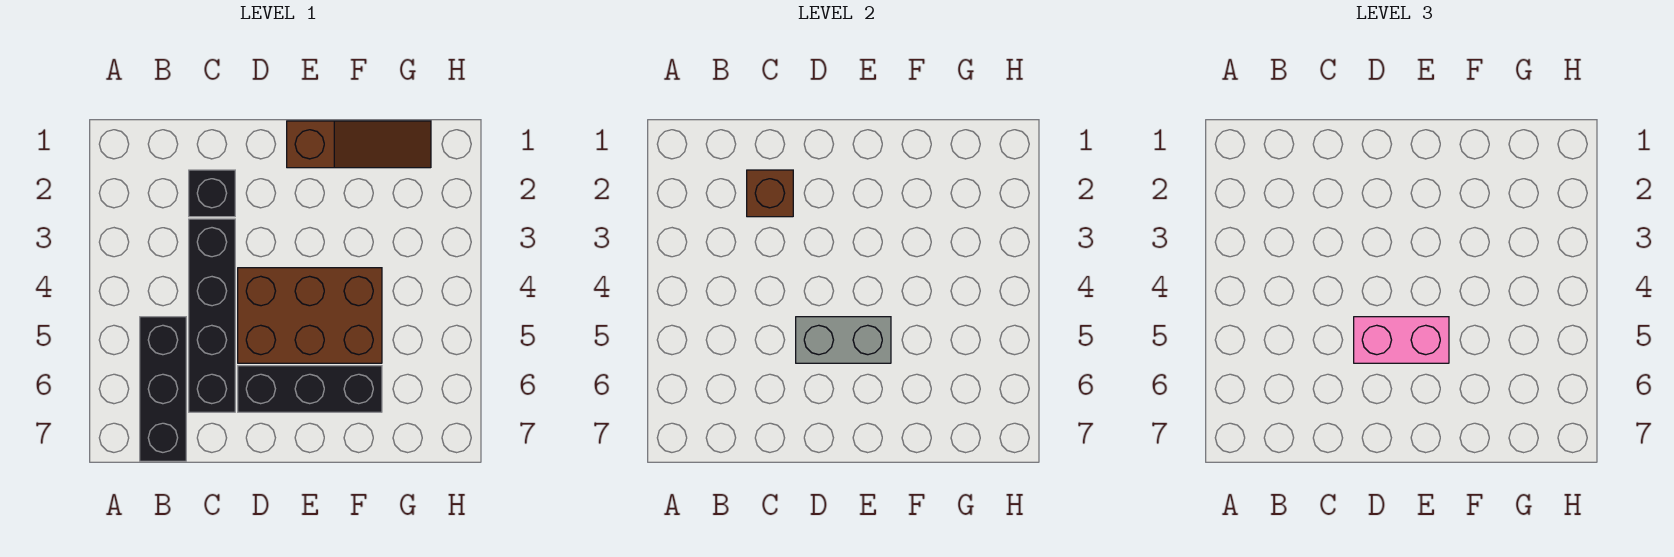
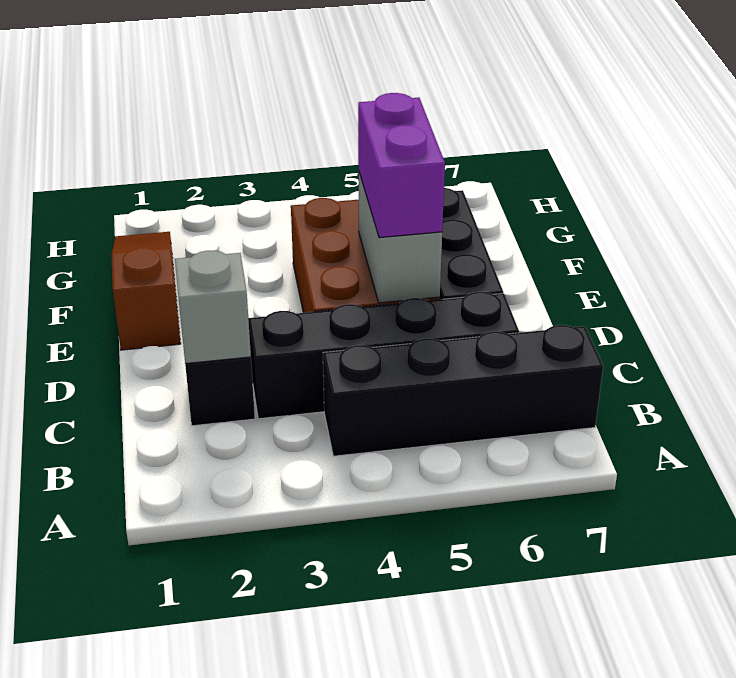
black brick B5:B7 level 1 -> black brick B4:B7 level 1
brown brick C2 level 2 -> grey brick C2 level 2
pink brick D5:E5 level 3 -> purple brick D5:E5 level 3

